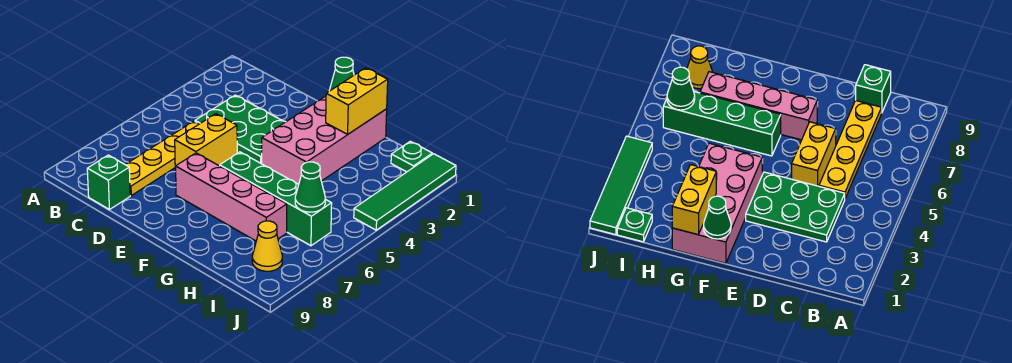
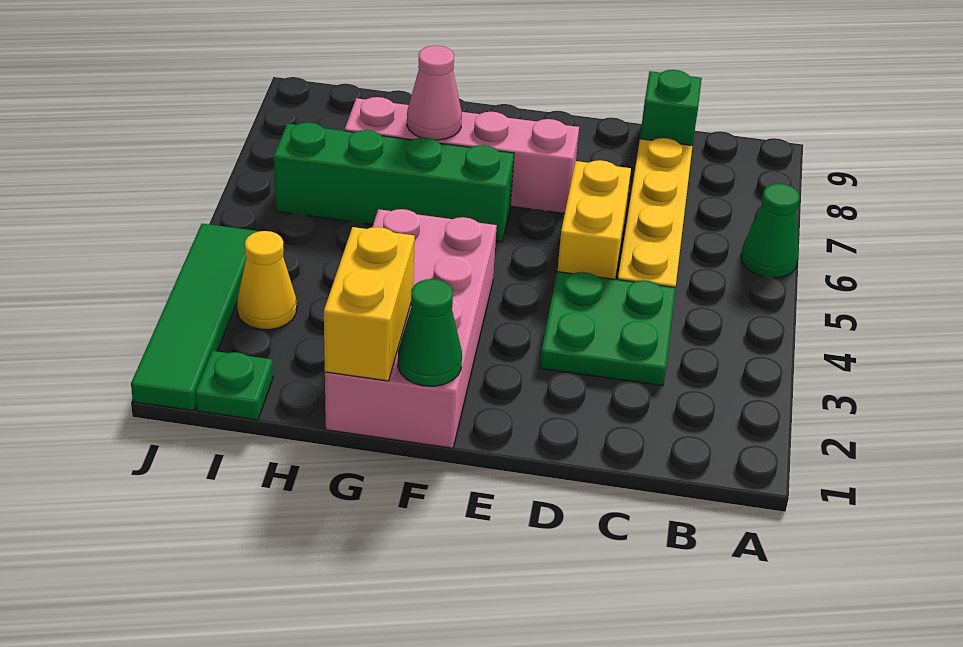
green plate C3:E4 level 1 -> green plate C3:D4 level 1
none -> pink cone G7 level 2
green cone I6 level 2 -> green cone A6 level 1
yellow cone I8 level 1 -> yellow cone I3 level 1

